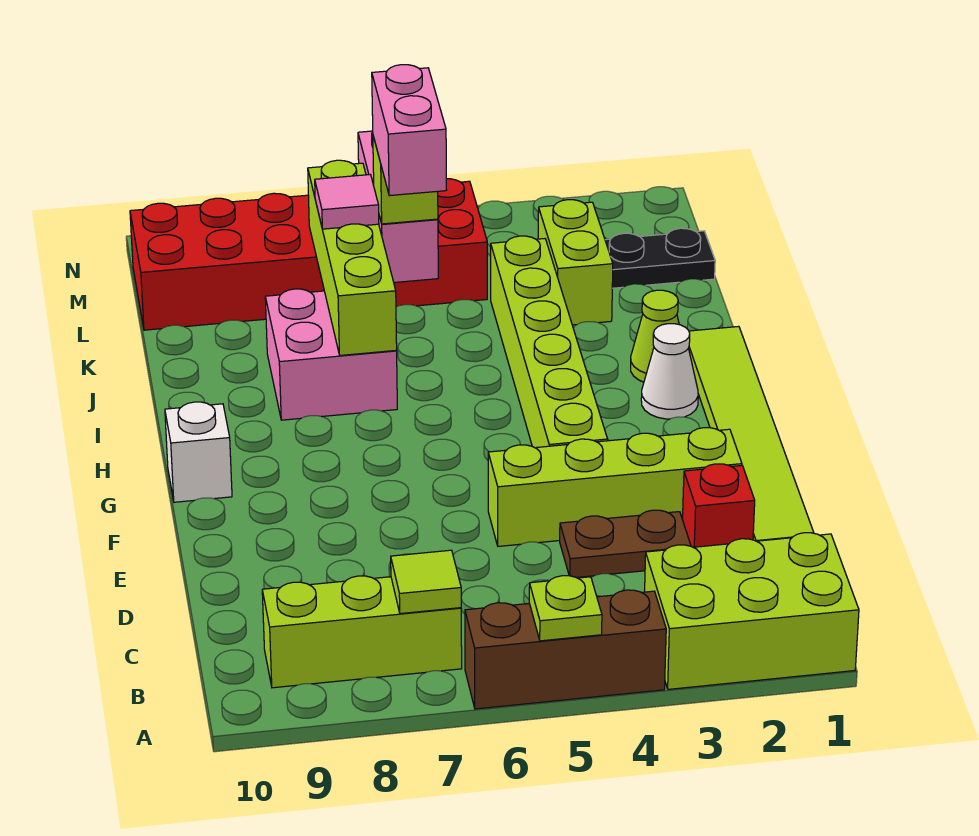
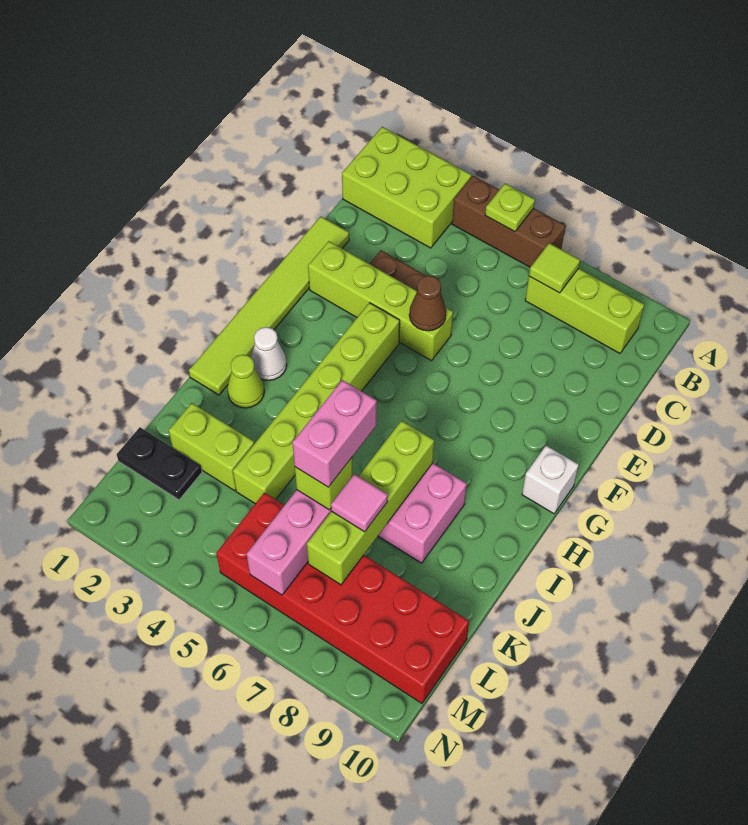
red brick D2 level 1 -> none
none -> brown cone E5 level 2
lime brick K3:L3 level 1 -> lime brick K2:K3 level 1

